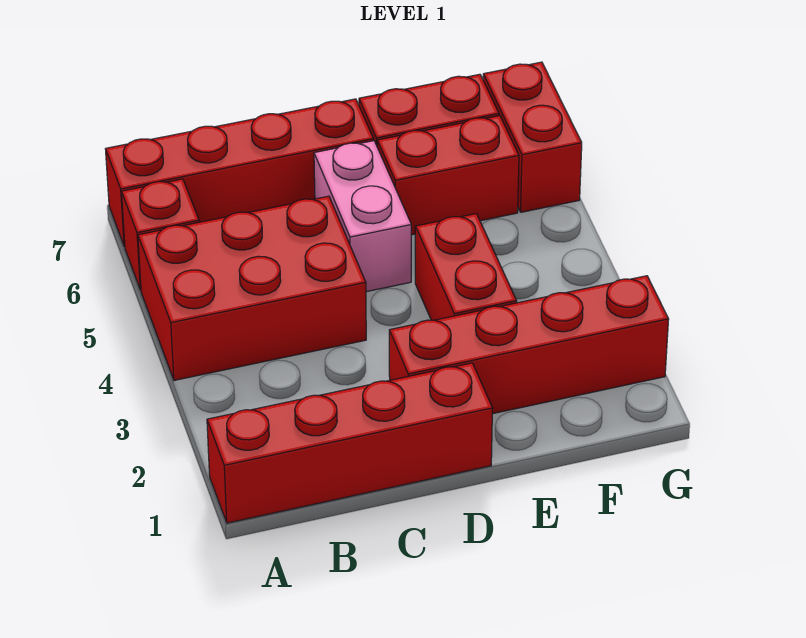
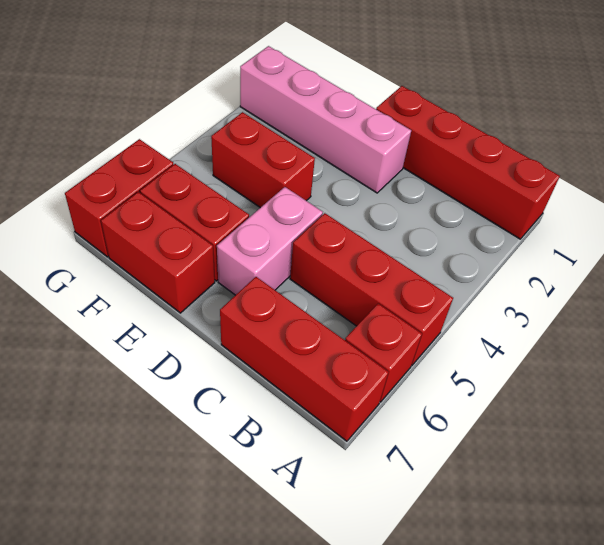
red brick A4:C5 level 1 -> red brick A5:C5 level 1
red brick A7:D7 level 1 -> red brick A7:C7 level 1
red brick D2:G2 level 1 -> pink brick D2:G2 level 1
red brick E3:E4 level 1 -> red brick E4:F4 level 1

